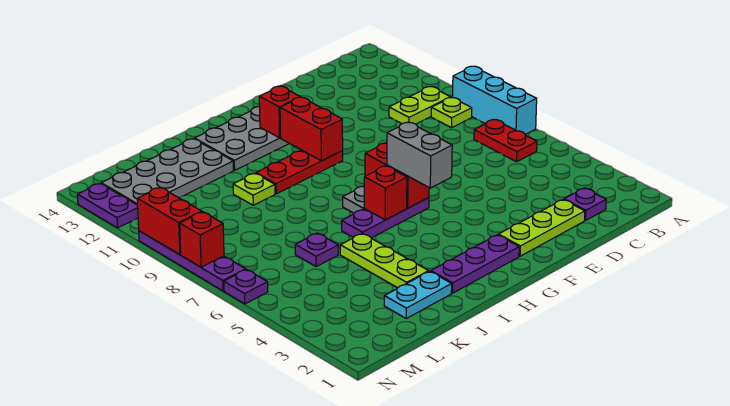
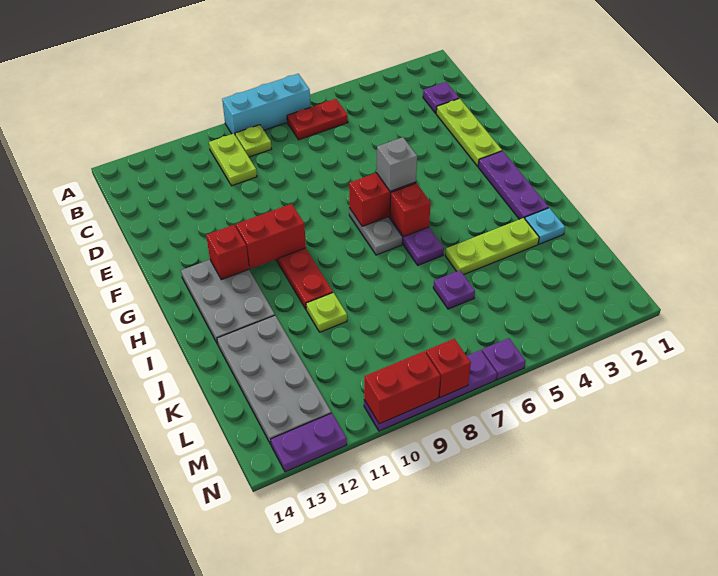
grey brick G5:G6 level 3 -> grey brick G6 level 3
cyan plate J2:K2 level 1 -> cyan plate J2 level 1

